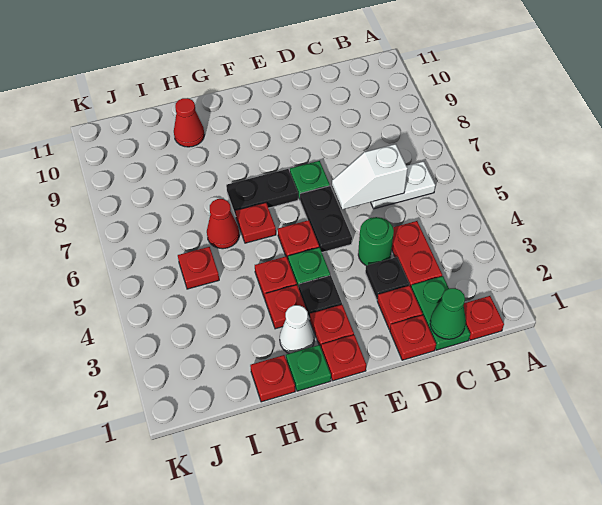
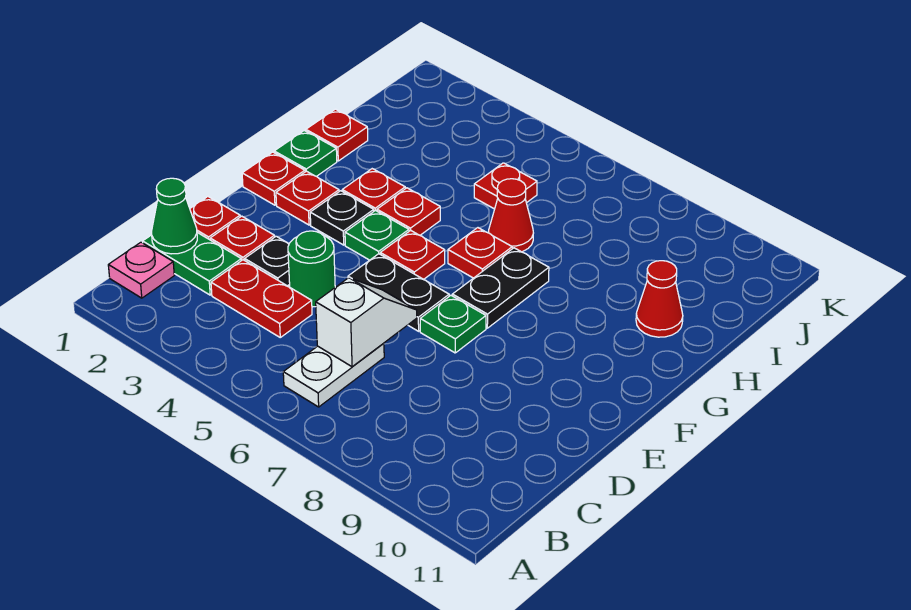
red plate B1 level 1 -> pink plate B1 level 1
white cone G2 level 1 -> none

